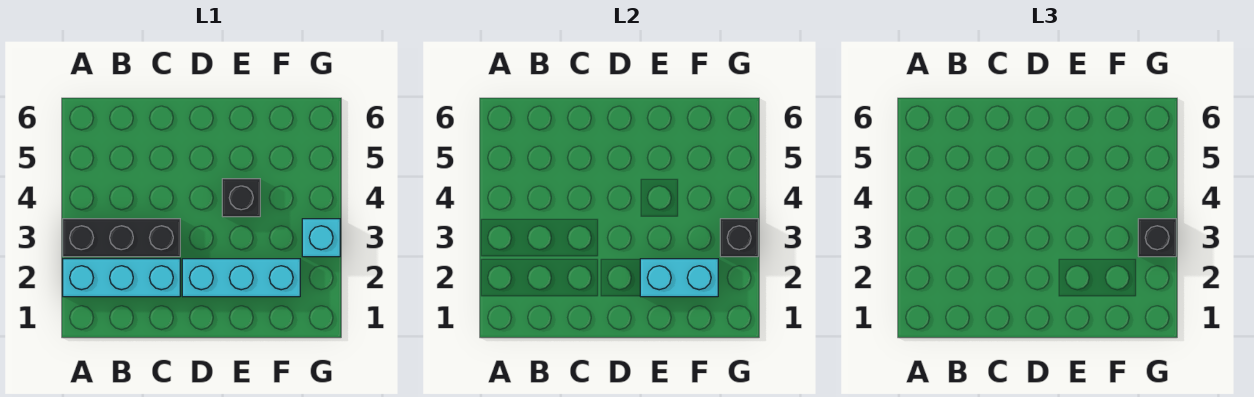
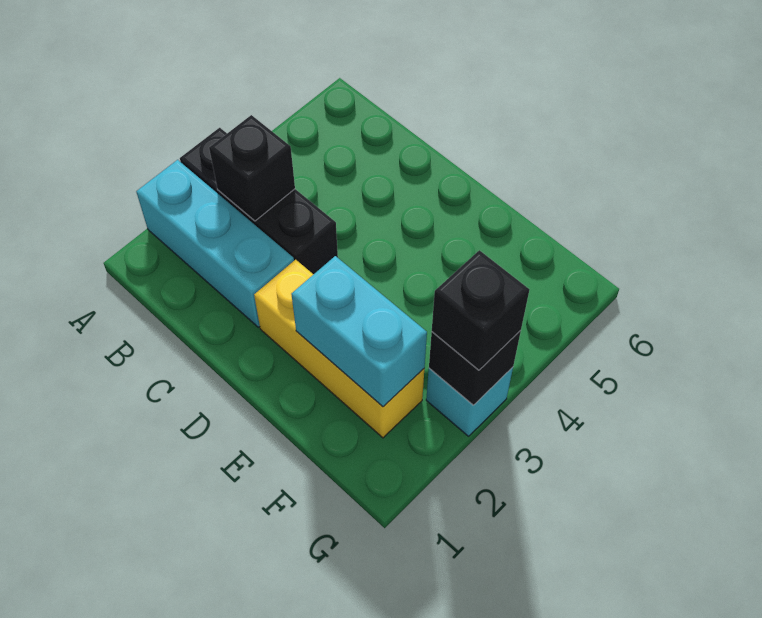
cyan brick D2:F2 level 1 -> yellow brick D2:F2 level 1
black brick E4 level 1 -> black brick B3 level 2

